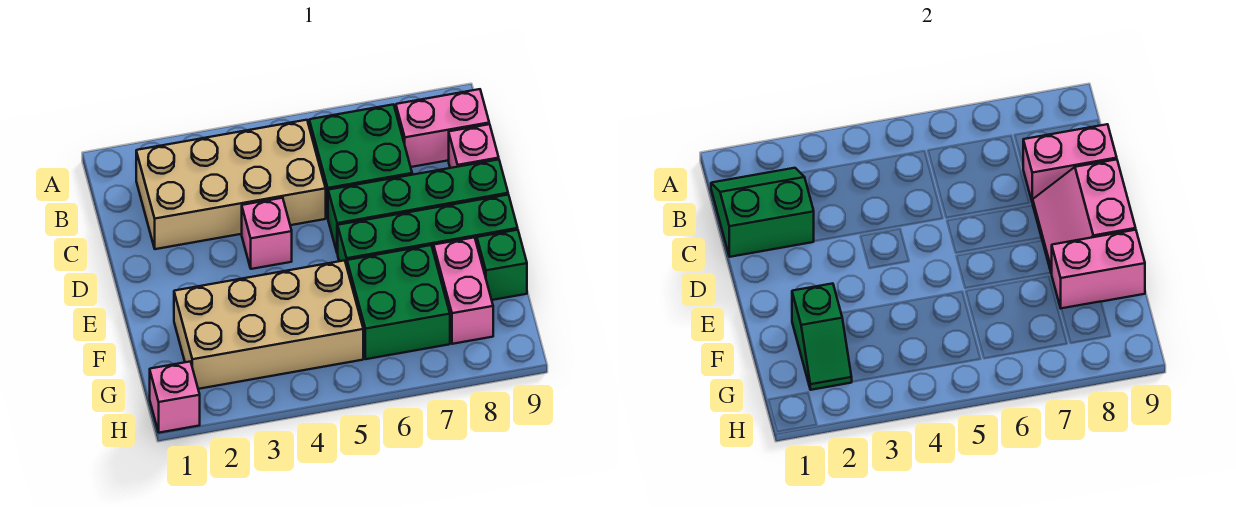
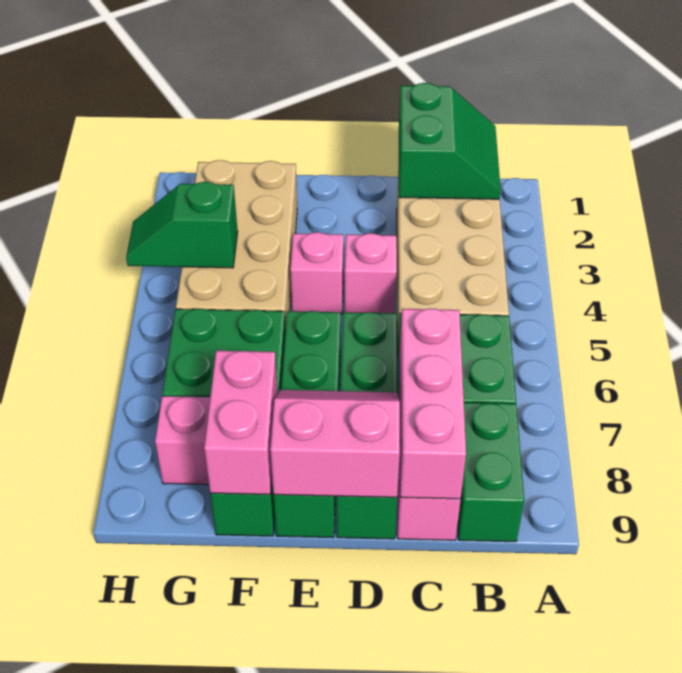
pink brick B8:B9 level 1 -> green brick B8:B9 level 1
pink brick C8:C9 level 2 -> pink brick C7:C9 level 2
green slope F2:G2 level 2 top F -> green slope G4:H4 level 2 top G
pink brick H1 level 1 -> pink brick E4 level 1

